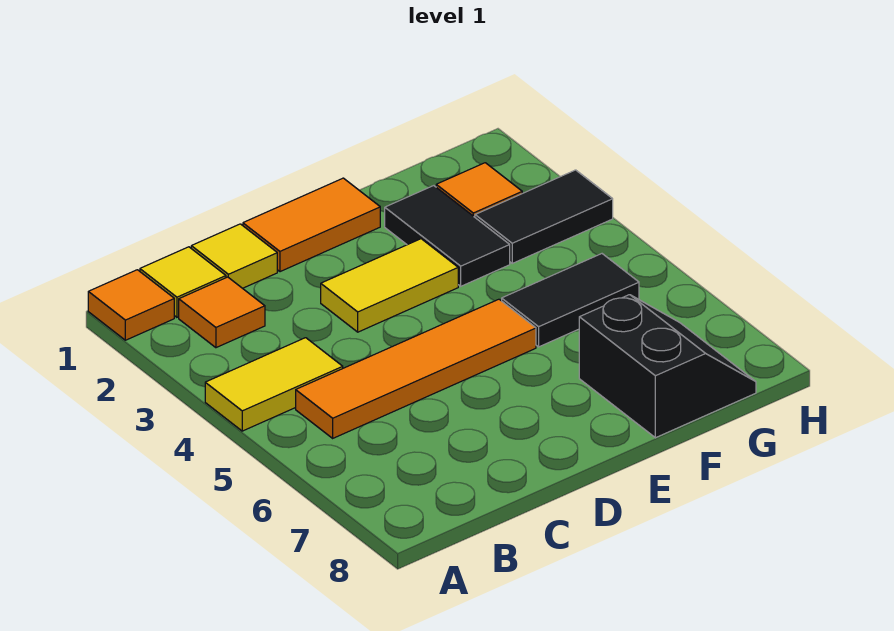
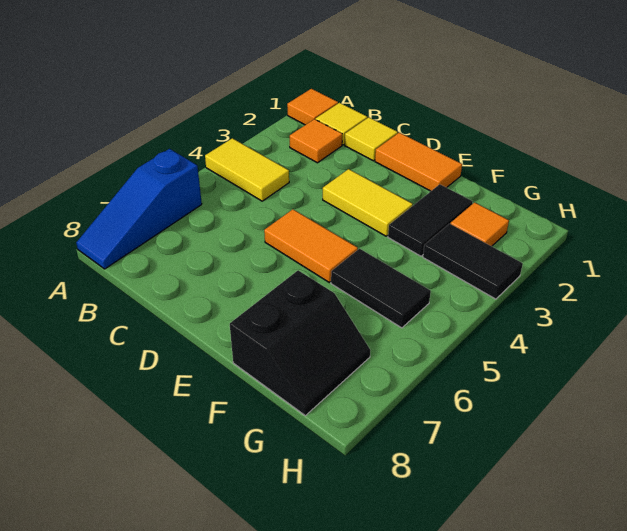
none -> blue slope A6:A8 level 1 top 6
orange tile B5:E5 level 1 -> orange tile D5:E5 level 1

